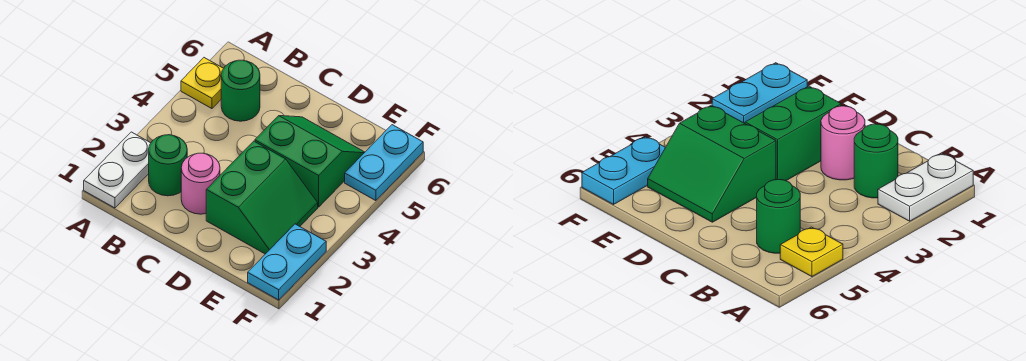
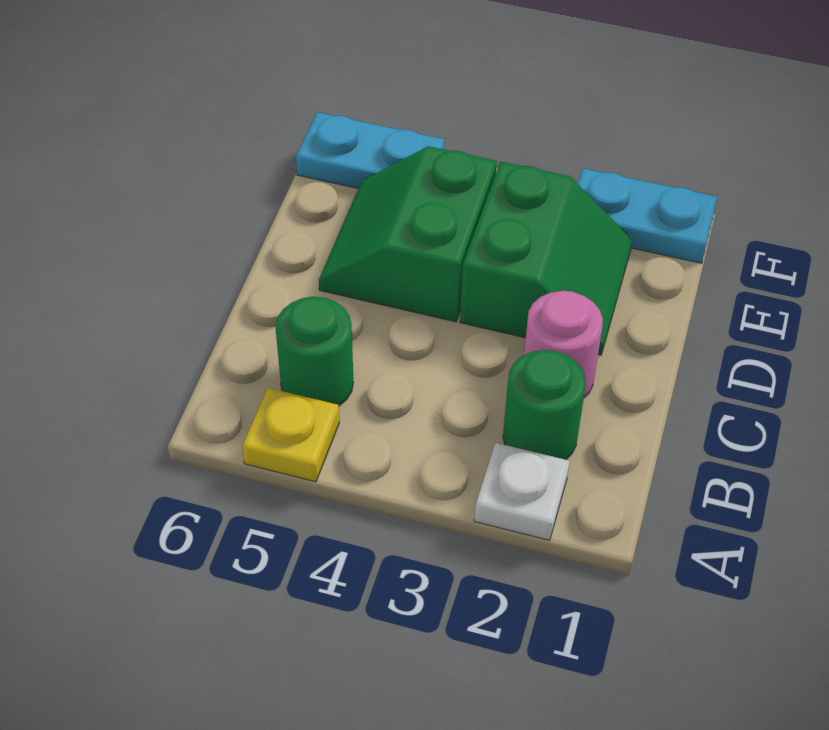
white plate A1:A2 level 1 -> white plate A2 level 1
green slope D2:E3 level 1 top D -> green slope D2:E3 level 1 top 3

